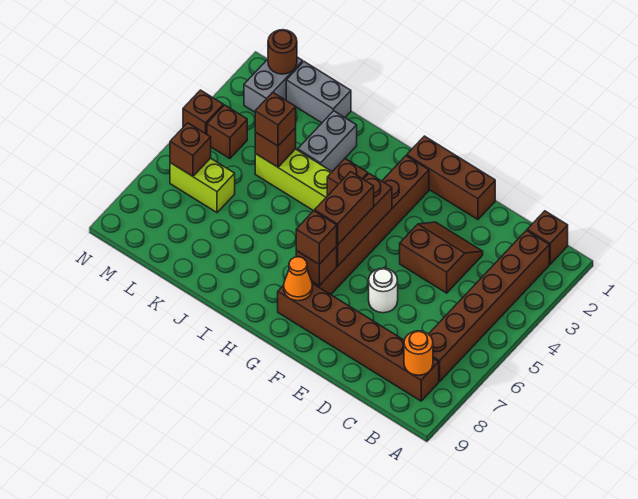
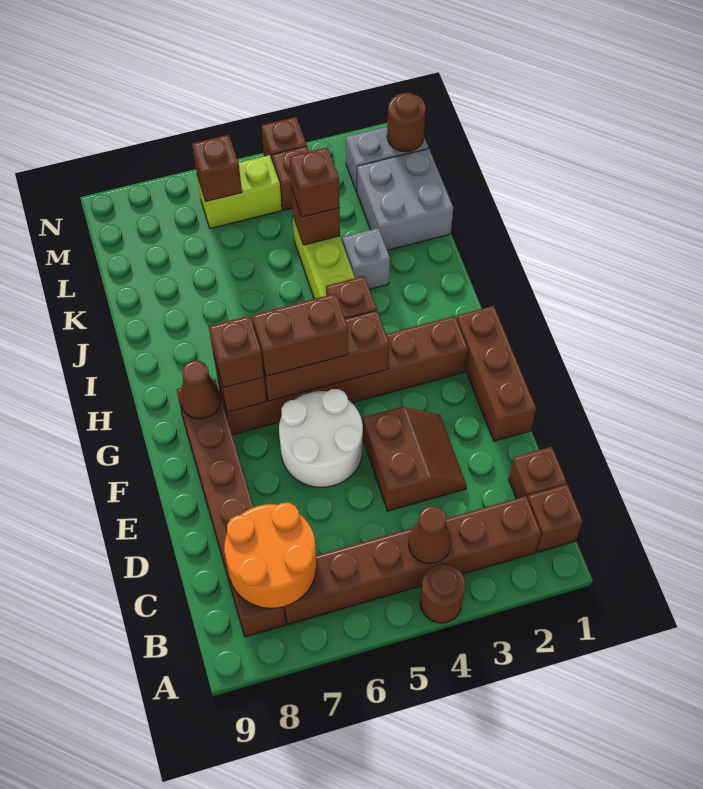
none -> brown round brick A4 level 1
none -> brown cone B4 level 2
orange round brick B8 level 2 -> orange round brick B7:C8 level 2
none -> brown brick C1 level 1
white round brick E6 level 1 -> white round brick E5:F6 level 1
orange cone G8 level 2 -> brown cone G8 level 2
grey brick J2:J3 level 1 -> grey brick J3 level 1
grey brick K1:L1 level 1 -> grey brick K1:L2 level 1
lime brick L6:M6 level 1 -> lime brick M5:M6 level 1

